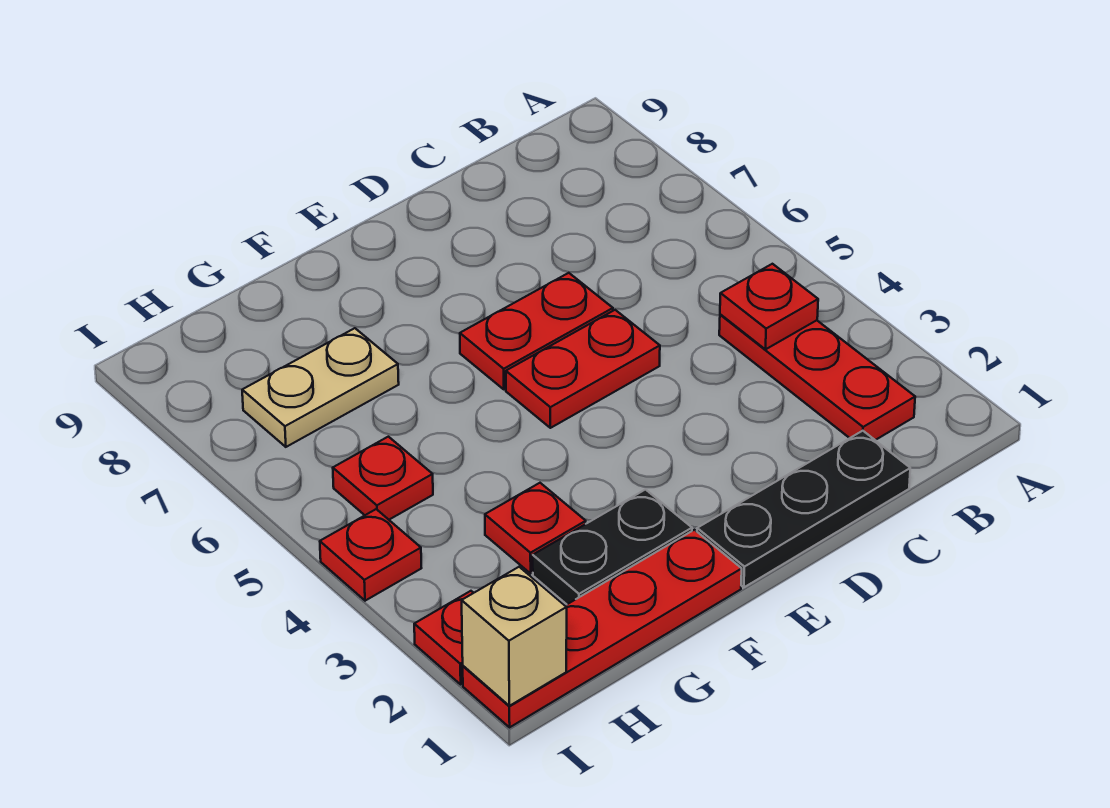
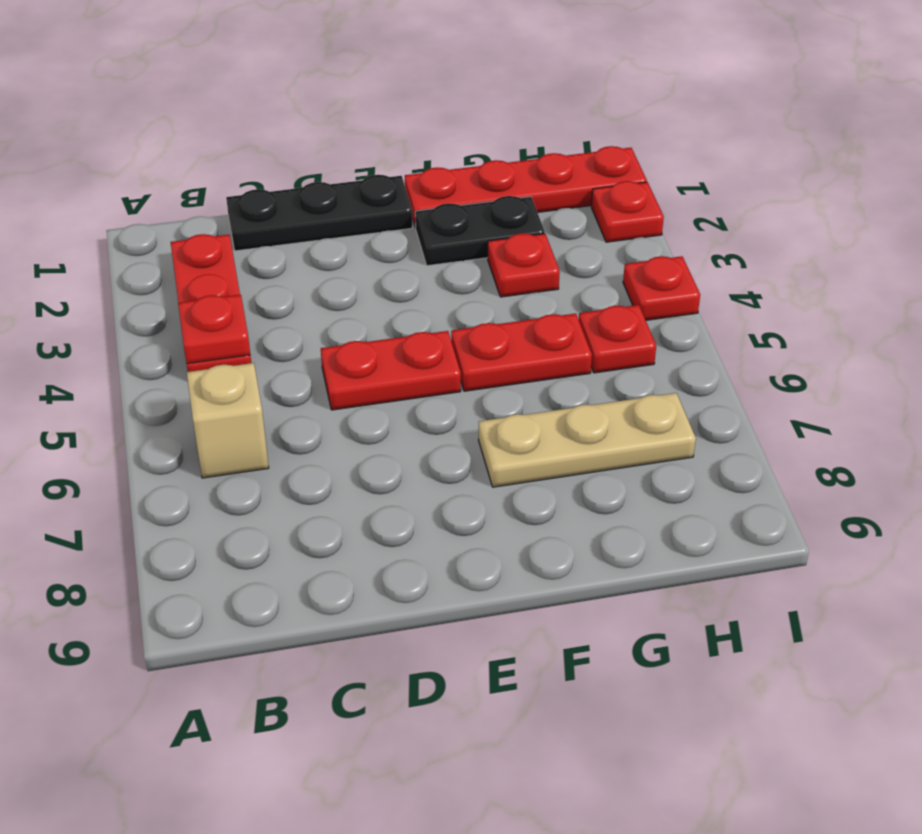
red plate D6:E6 level 1 -> red plate F5:G5 level 1
tan plate G7:H7 level 1 -> tan plate F7:H7 level 1
tan brick I1 level 2 -> tan brick B6 level 1

